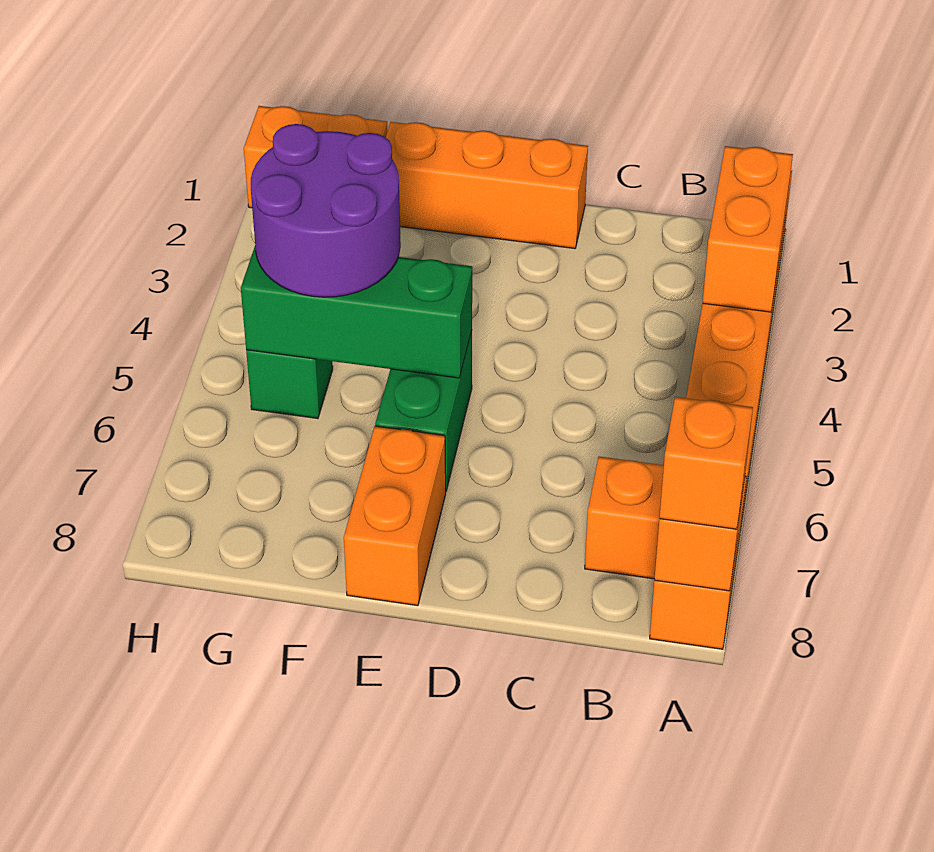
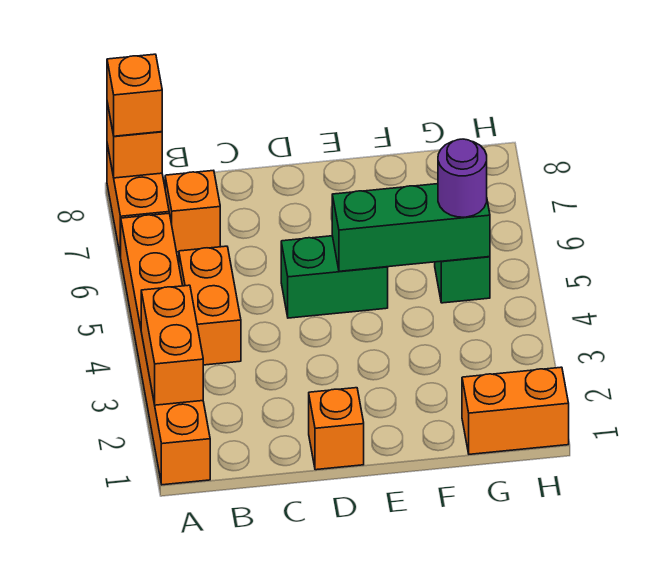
orange brick D1:F1 level 1 -> orange brick D1 level 1
green brick E5:E6 level 1 -> green brick D5:E5 level 1
orange brick E7:E8 level 1 -> orange brick B4:B5 level 1
purple round brick F4:G5 level 3 -> purple round brick G5 level 3

